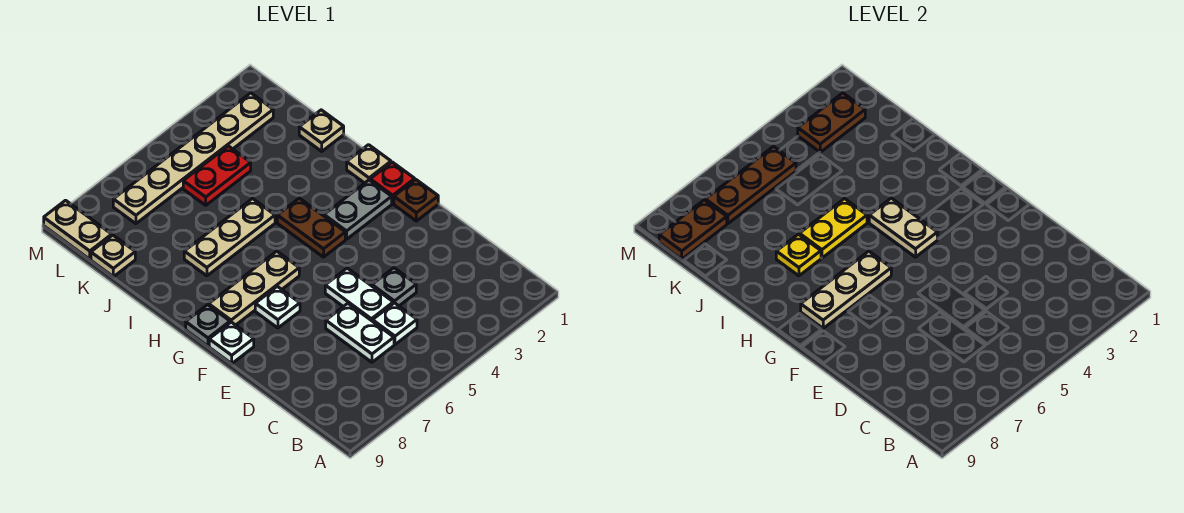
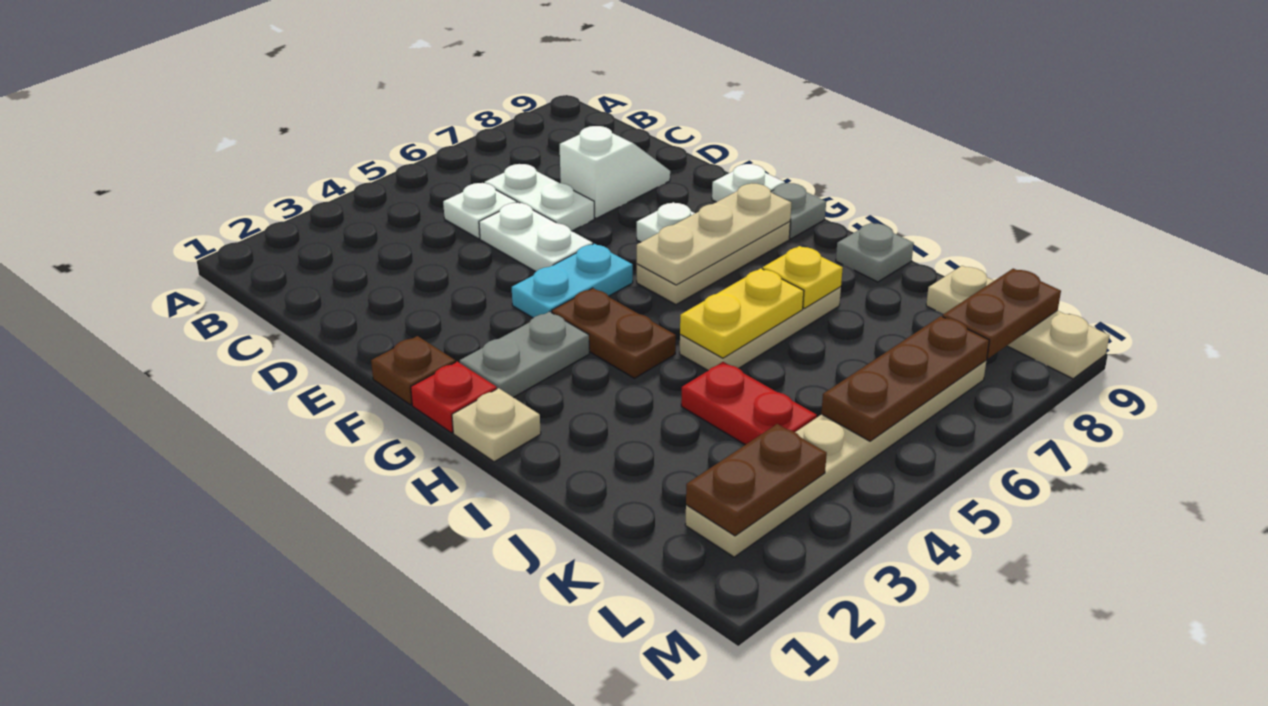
grey plate D4 level 1 -> grey plate I9 level 1
none -> white slope D7:D8 level 1 top 7
none -> cyan plate F4:F5 level 1
tan plate G4:H4 level 2 -> none
tan plate J1 level 1 -> none
red plate K4:K5 level 1 -> red plate J4:K4 level 1

